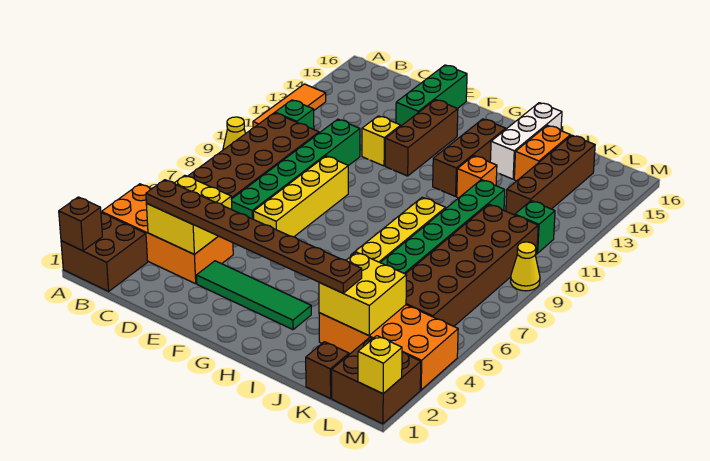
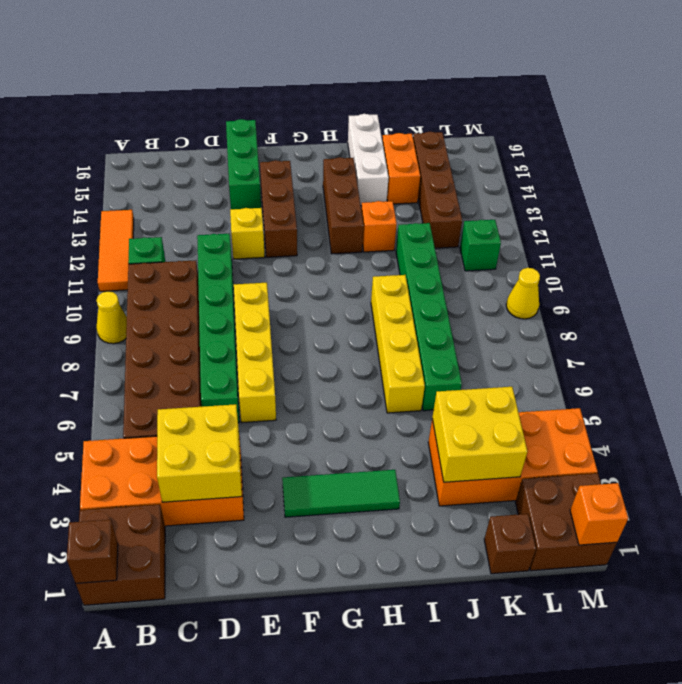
brown plate C3:J3 level 3 -> none
green tile E3:H3 level 1 -> green tile F3:H3 level 1
brown brick K5:L10 level 1 -> none
yellow brick M1 level 2 -> orange brick M1 level 2

